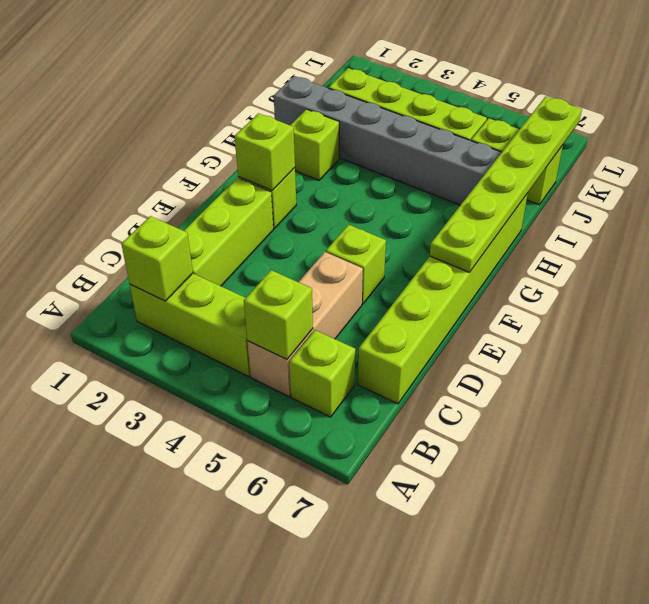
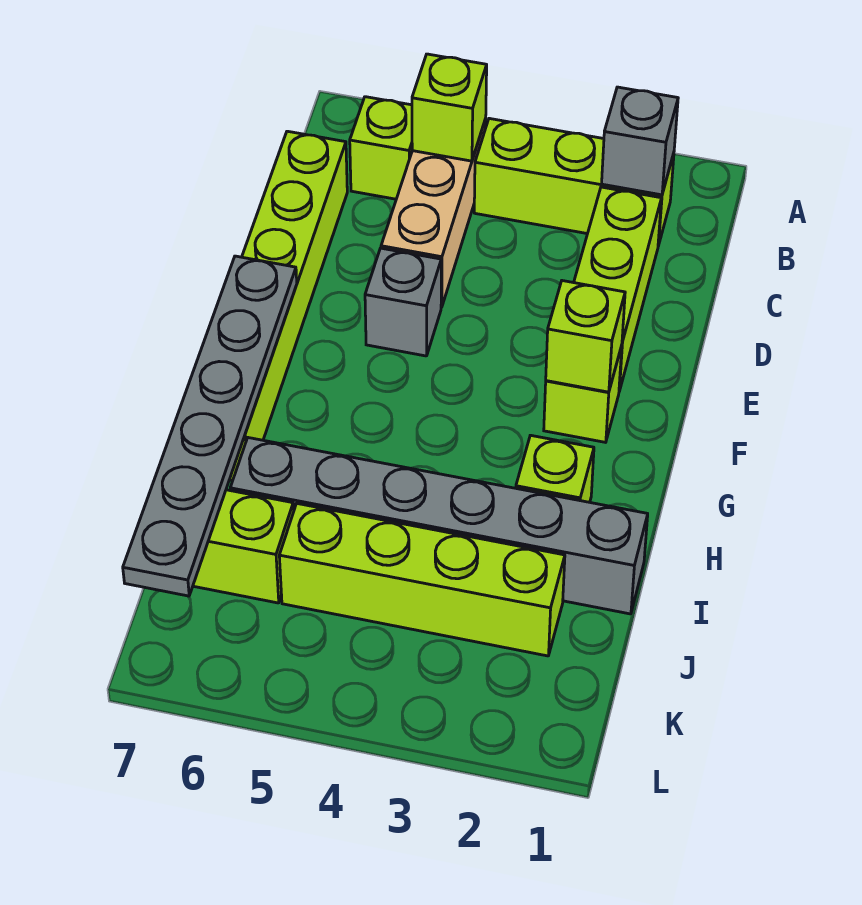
lime brick B2 level 2 -> grey brick B2 level 2
lime brick E5 level 1 -> grey brick E5 level 1
lime plate F7:K7 level 2 -> grey plate F7:K7 level 2

